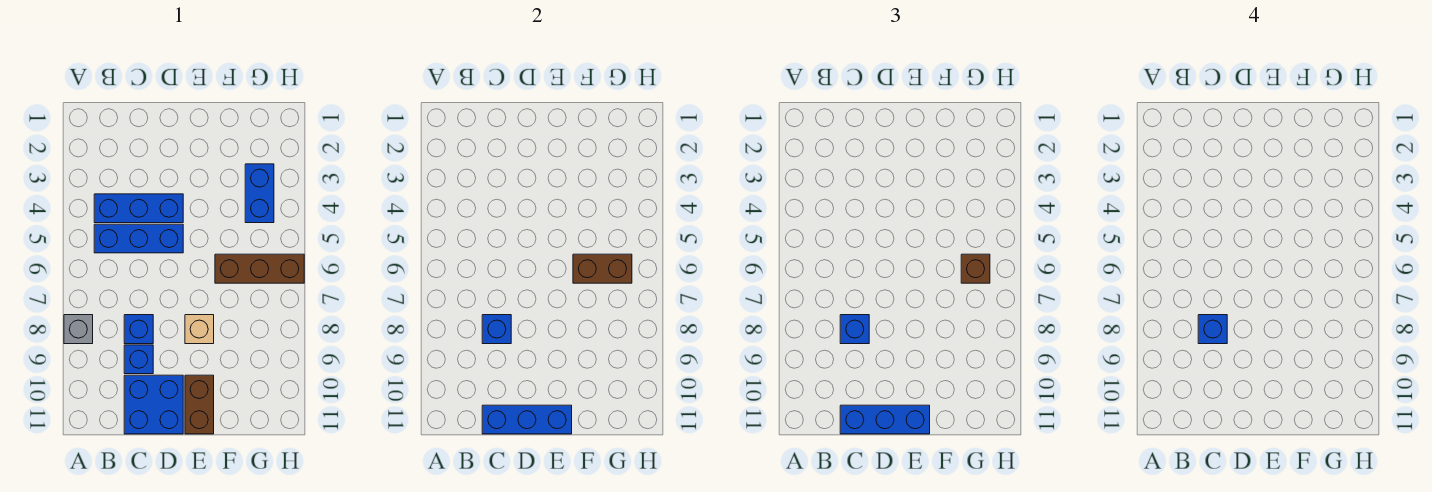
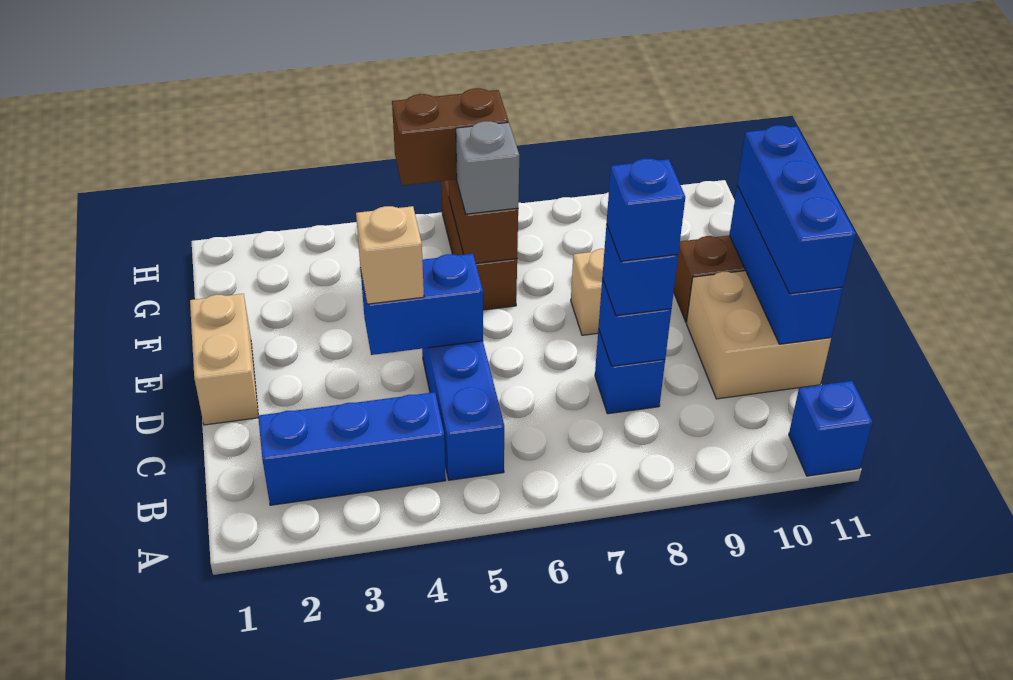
grey brick A8 level 1 -> grey brick F6 level 3
blue brick B4:D4 level 1 -> blue brick B2:B4 level 1
blue brick C9 level 1 -> blue brick A11 level 1
blue brick C10:D11 level 1 -> tan brick C10:D11 level 1
none -> tan brick D1:E1 level 1
none -> tan brick D4 level 3
blue brick G3:G4 level 1 -> blue brick D4:D5 level 2
brown brick G6 level 3 -> brown brick G5:G6 level 3

